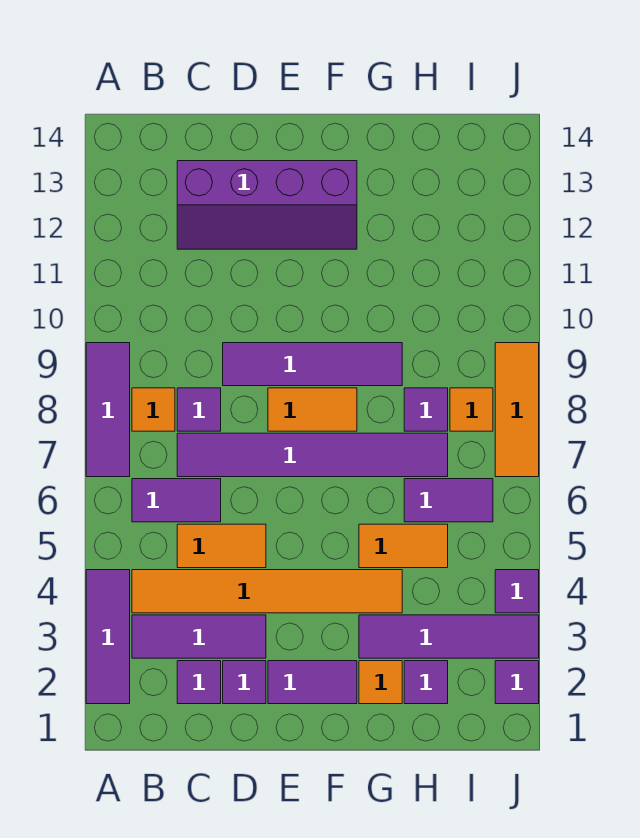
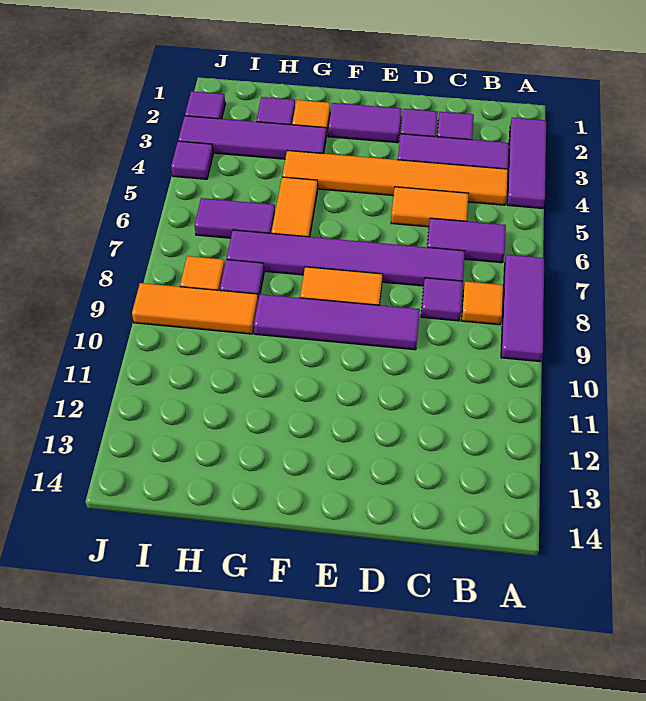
purple slope C12:F13 level 1 top 13 -> none
orange tile G5:H5 level 1 -> orange tile G5:G6 level 1
orange tile J7:J9 level 1 -> orange tile H9:J9 level 1

